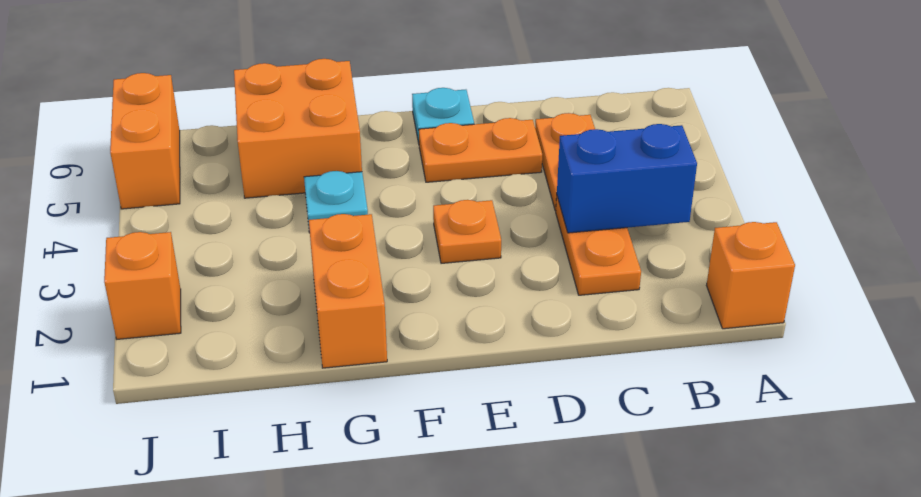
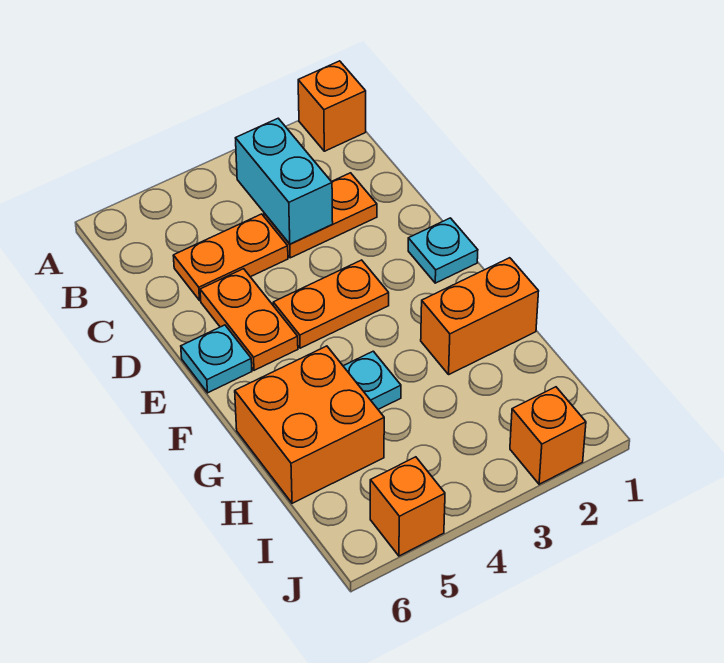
blue brick B3:C3 level 2 -> cyan brick B3:C3 level 2
none -> cyan plate E1 level 1
orange plate E3 level 1 -> orange plate E3:E4 level 1
orange brick J5:J6 level 1 -> orange brick J5 level 1

